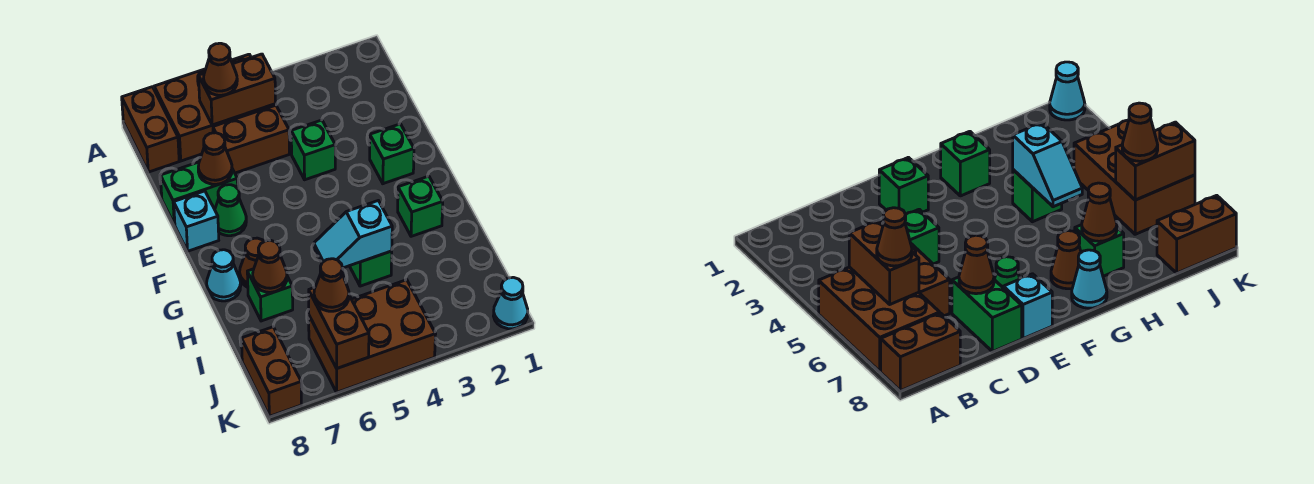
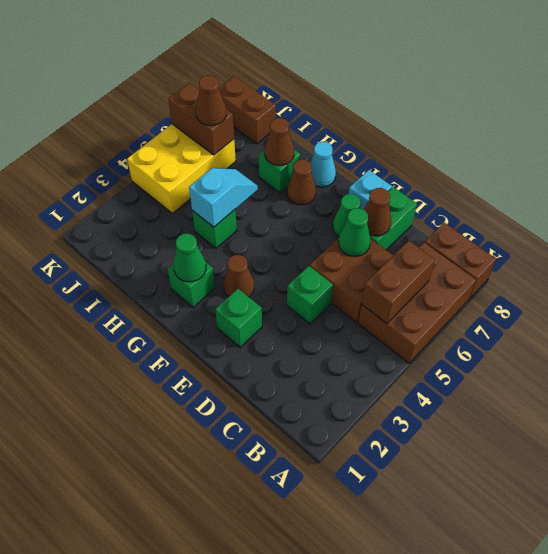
brown cone B6 level 3 -> brown cone F3 level 1
brown brick C5:C6 level 1 -> brown brick C5:D6 level 1
none -> green cone D6 level 2
none -> green cone G2 level 2
brown brick J4:K6 level 1 -> yellow brick J4:K6 level 1
cyan cone K1 level 1 -> none

